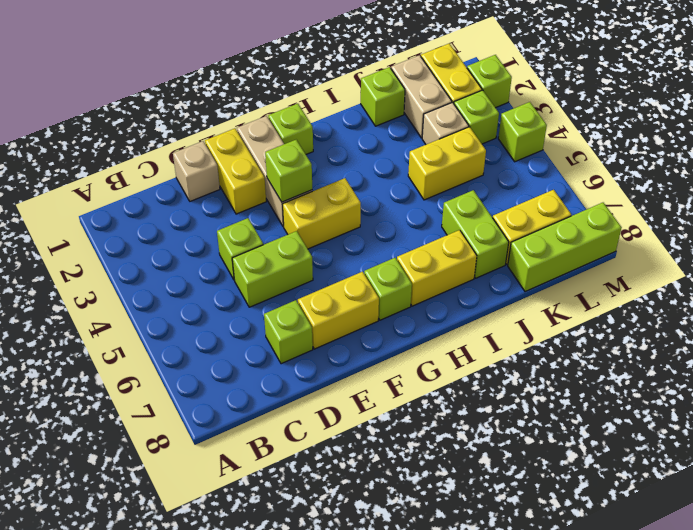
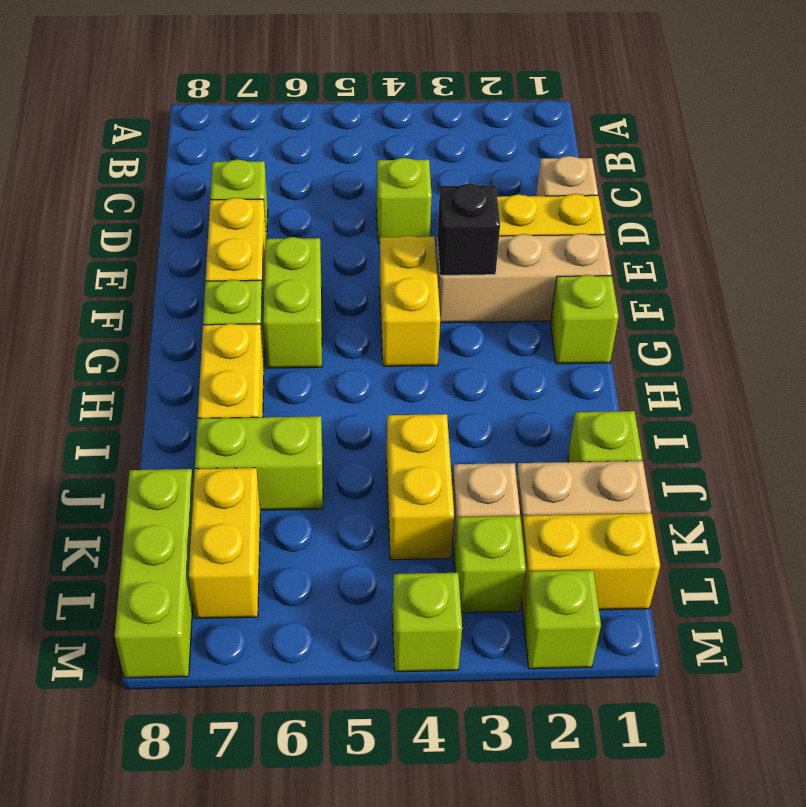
lime brick D5:E5 level 1 -> lime brick F6:G6 level 1
lime brick F3 level 2 -> black brick F3 level 2

